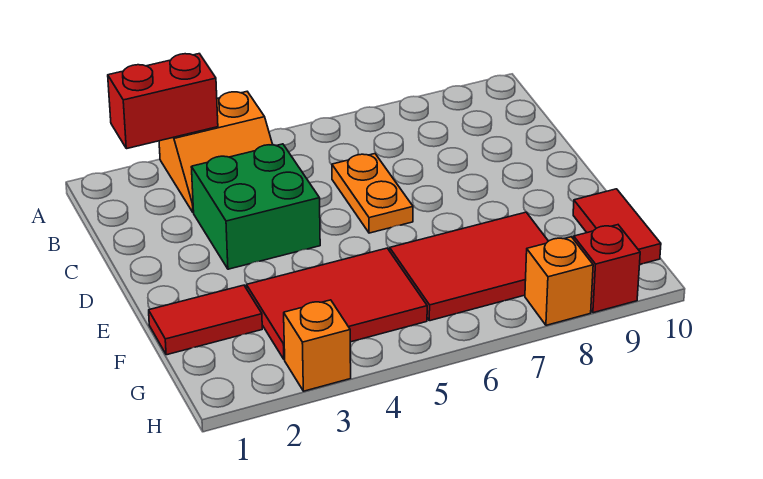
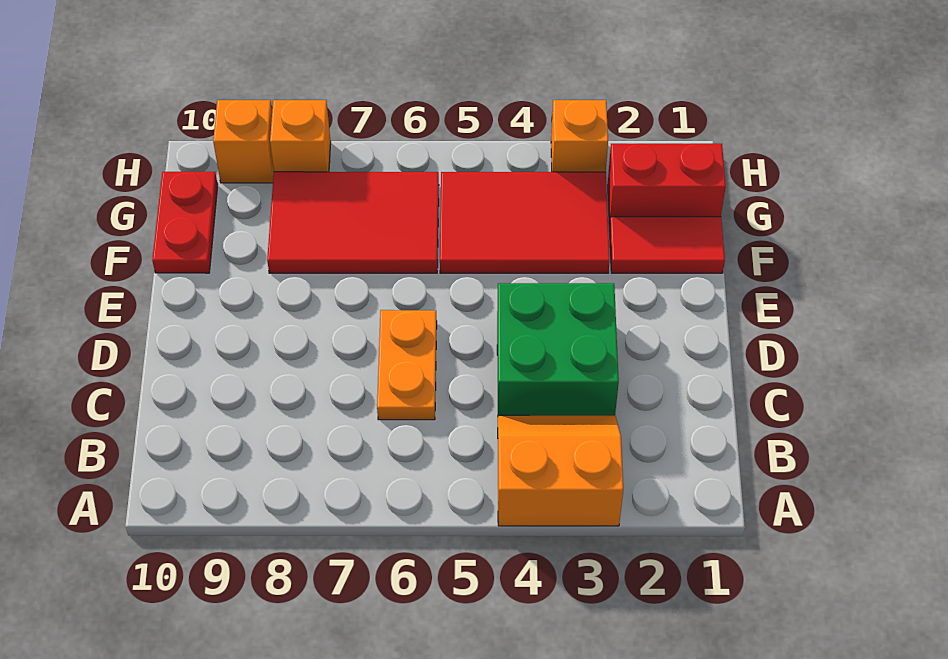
red brick A2:A3 level 2 -> red brick G1:G2 level 1
red tile F10:G10 level 1 -> red plate F10:G10 level 1
red brick H9 level 1 -> orange brick H9 level 1

